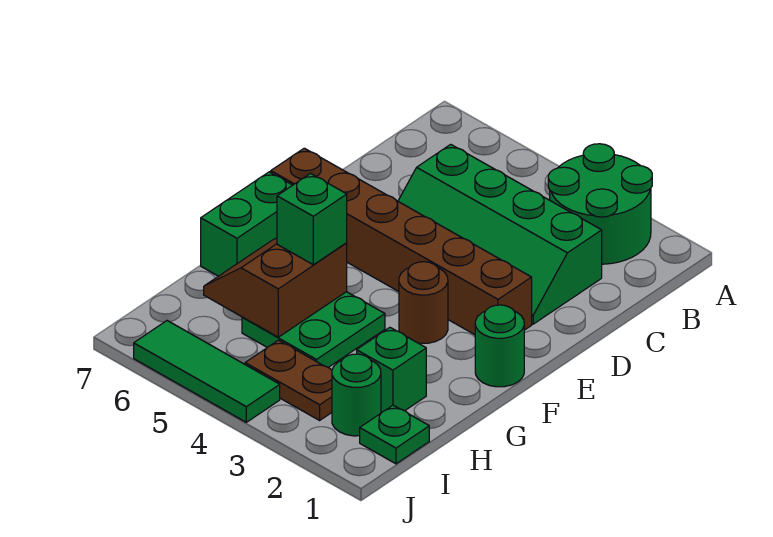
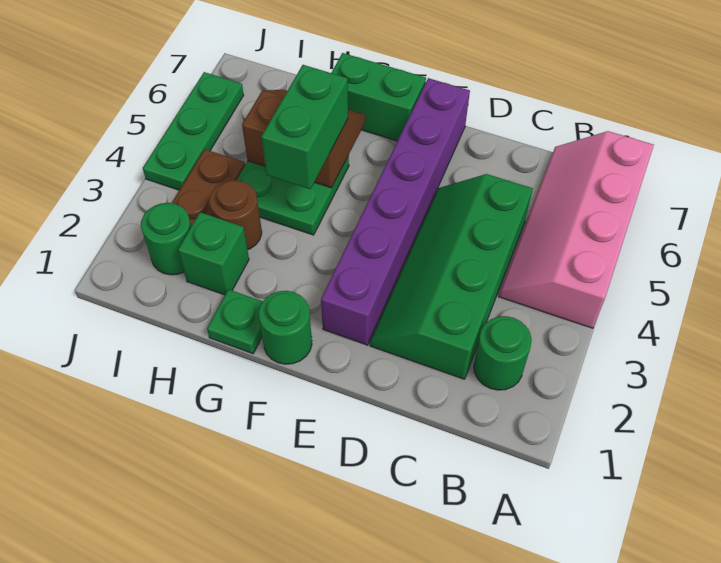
green round brick A2:B3 level 1 -> green round brick B2 level 1
none -> pink slope A4:B7 level 1 top A
brown brick E2:E7 level 1 -> purple brick E2:E7 level 1
brown round brick F3 level 1 -> brown round brick H3 level 1
green brick G5 level 3 -> green brick G4:G5 level 3
green plate I1 level 1 -> green plate G1 level 1
green tile J4:J6 level 1 -> green plate J4:J6 level 1

